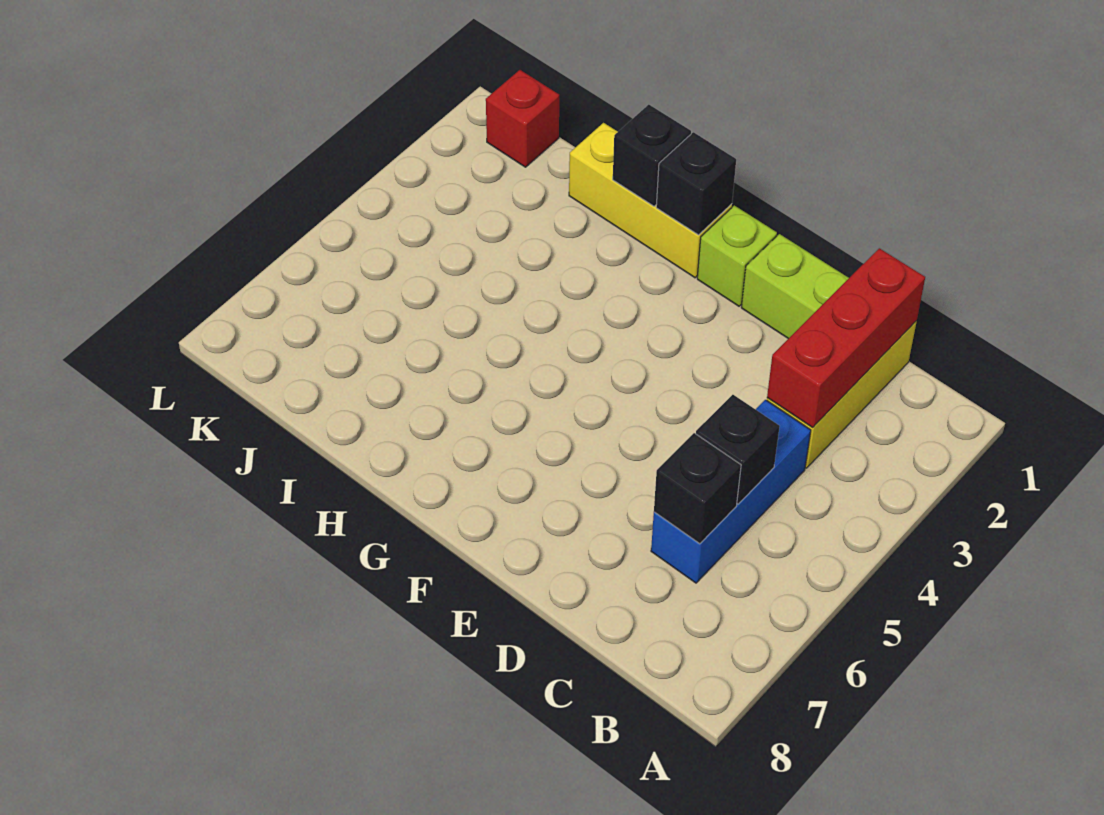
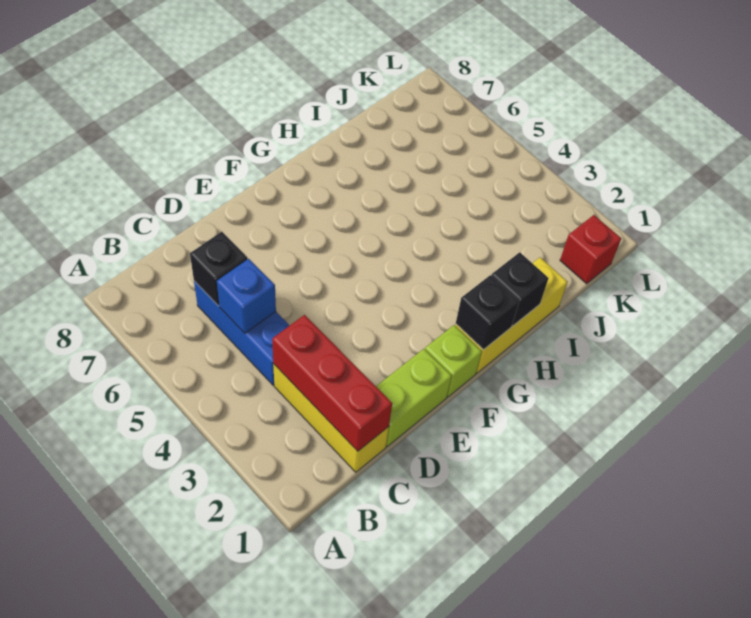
black brick C5 level 2 -> blue brick C5 level 2

